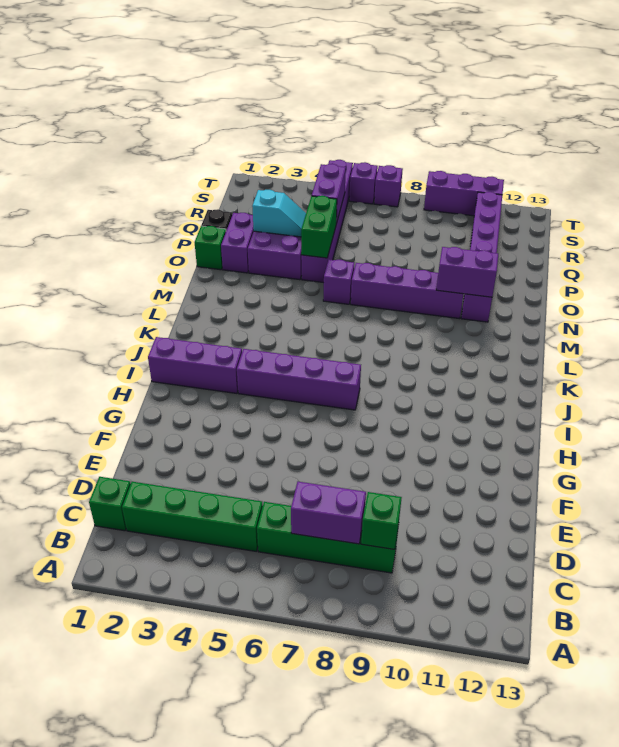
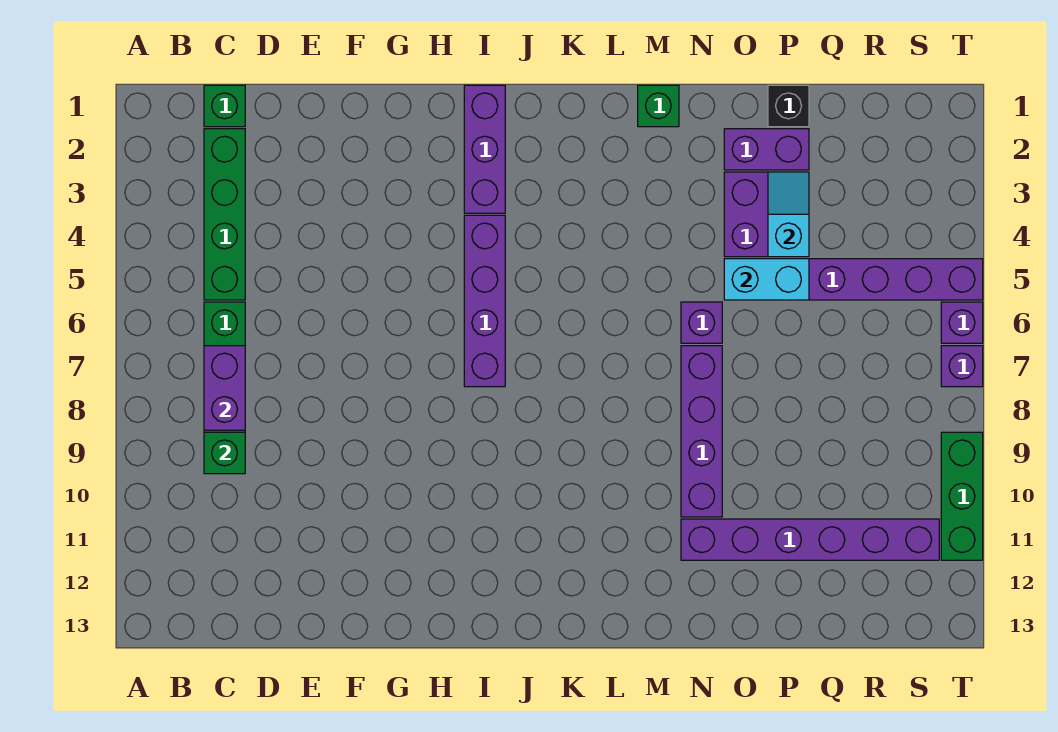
purple brick N10:N11 level 2 -> none
green brick O1 level 1 -> green brick M1 level 1
green brick O5:P5 level 2 -> cyan brick O5:P5 level 2
cyan slope P3:P4 level 2 top 3 -> cyan slope P3:P4 level 2 top 4
purple brick Q5:R5 level 2 -> none
purple brick T9:T11 level 1 -> green brick T9:T11 level 1

